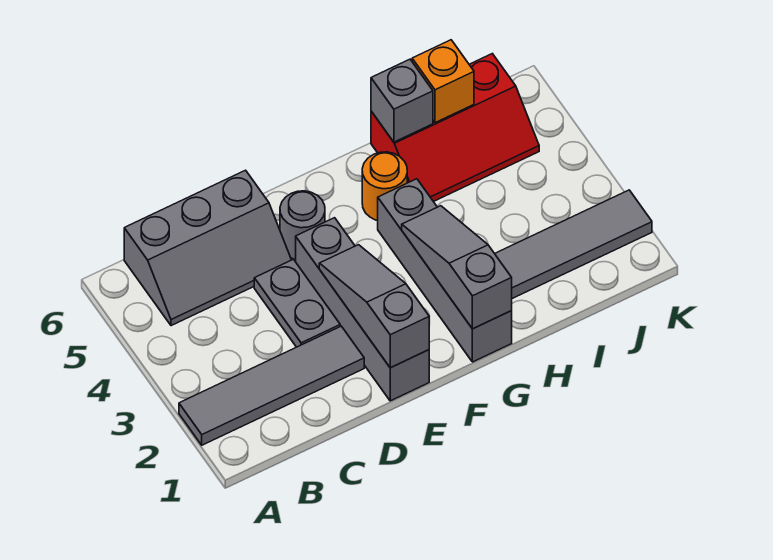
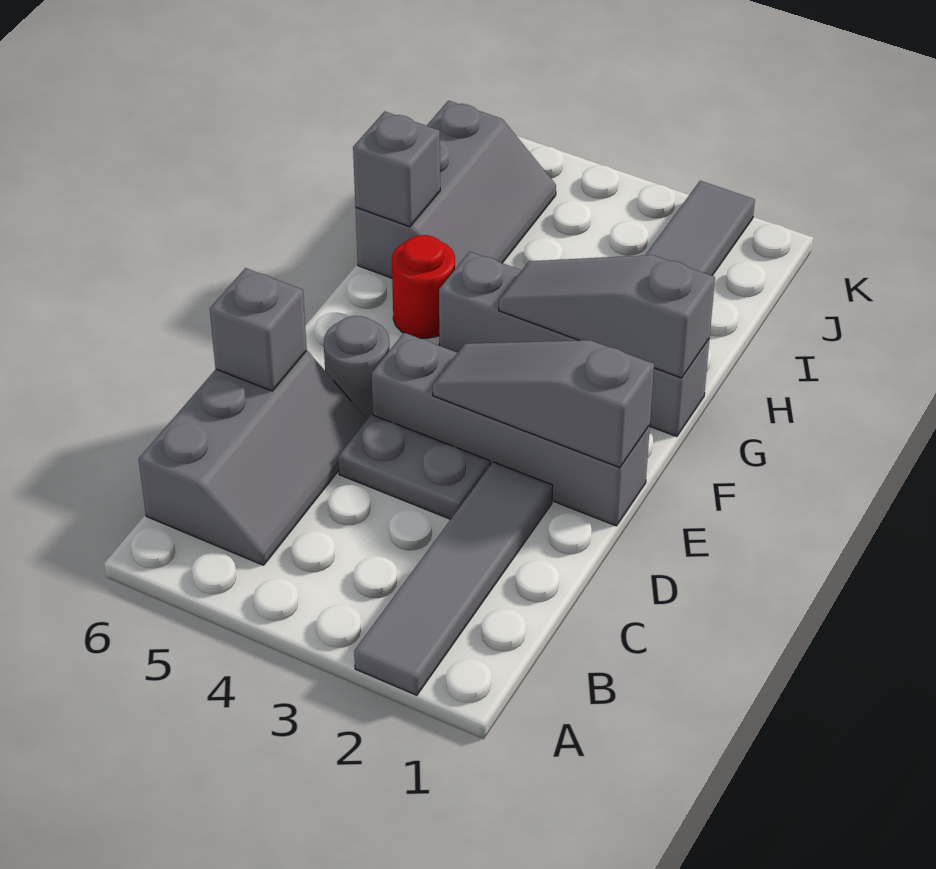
none -> grey brick D6 level 2
orange round brick G5 level 1 -> red round brick G5 level 1
red slope H5:J6 level 1 top 6 -> grey slope H5:J6 level 1 top 6
orange brick I6 level 2 -> none

